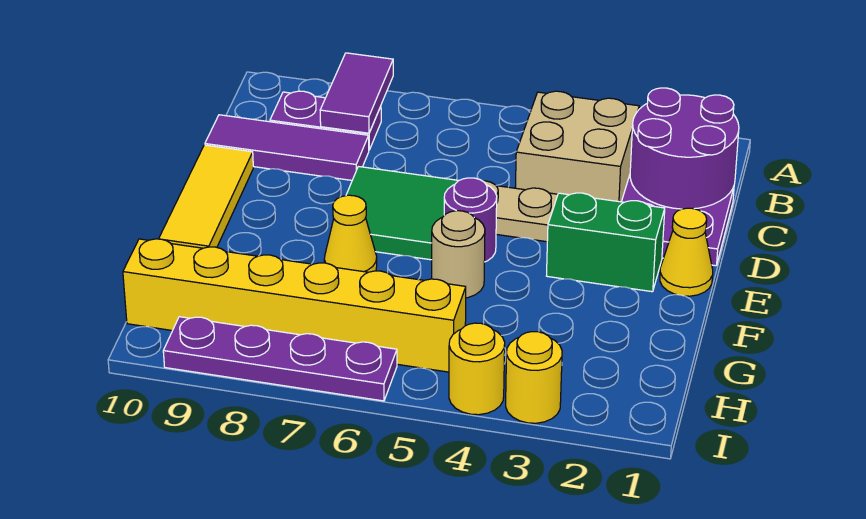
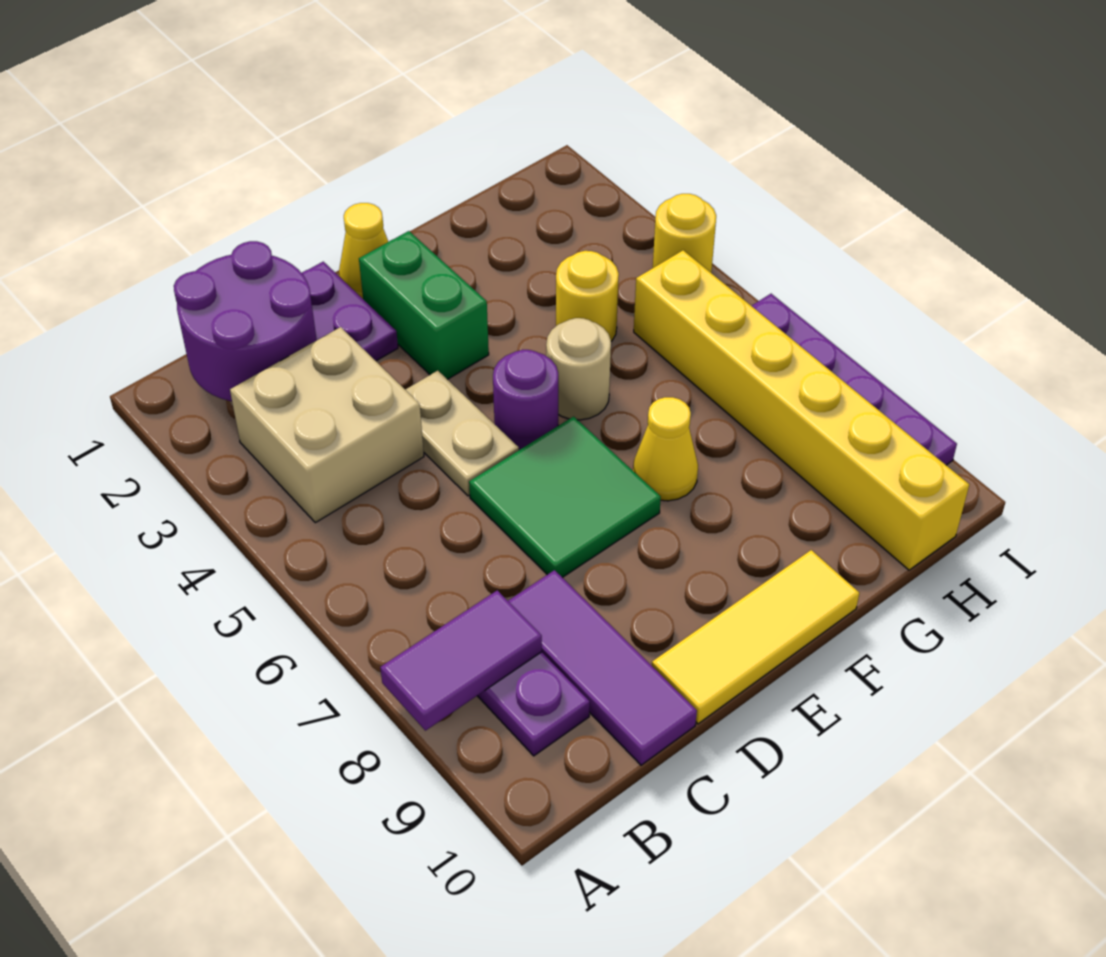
yellow round brick I3 level 1 -> yellow round brick G4 level 1

